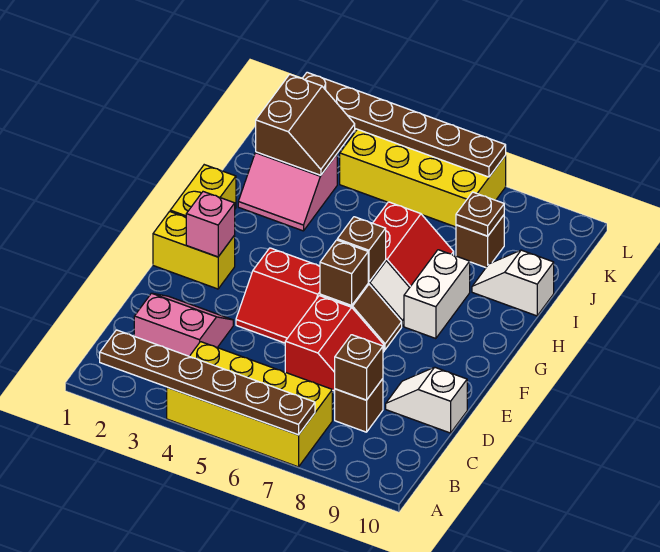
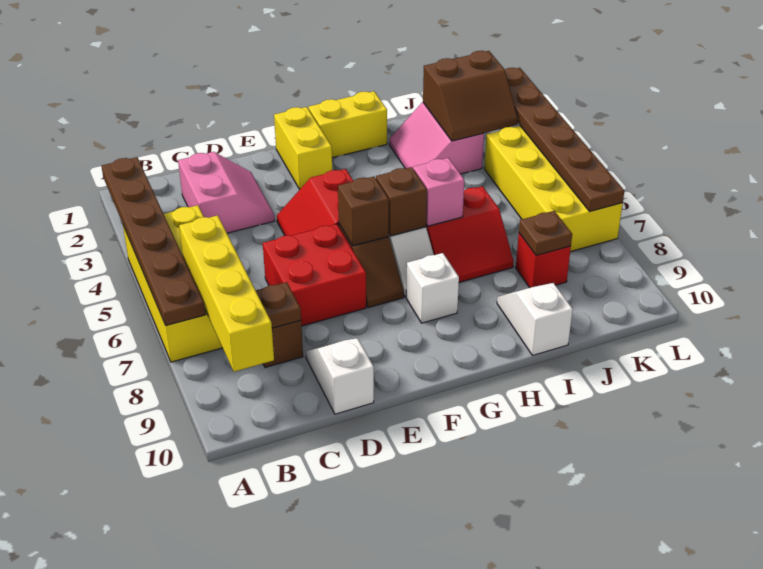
none -> yellow brick B6:B9 level 2
brown brick C8 level 2 -> brown plate C8 level 2
red slope D6:E7 level 1 top 6 -> red brick D6:E7 level 1
pink brick F2 level 2 -> pink brick H6 level 2
white brick G8:H8 level 1 -> white brick G8 level 1
brown brick J8 level 1 -> red brick J8 level 1

